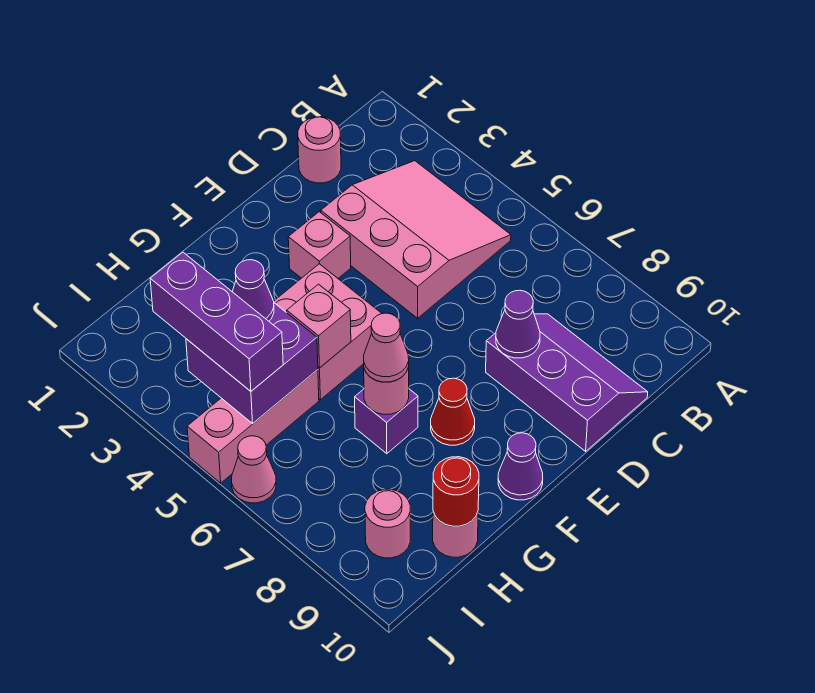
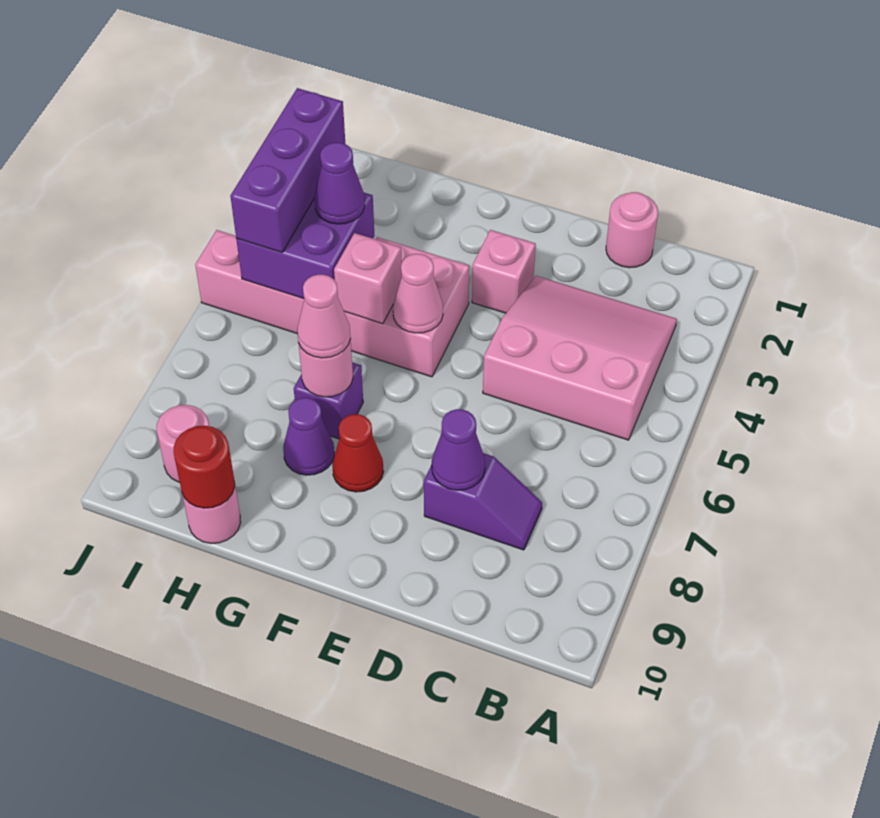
pink slope B3:D5 level 1 top D -> pink slope B3:D5 level 1 top 5
purple slope C8:D10 level 1 top D -> purple slope C8:D8 level 1 top D
purple cone F10 level 1 -> purple cone G8 level 1
pink cone J6 level 1 -> pink cone F5 level 2

